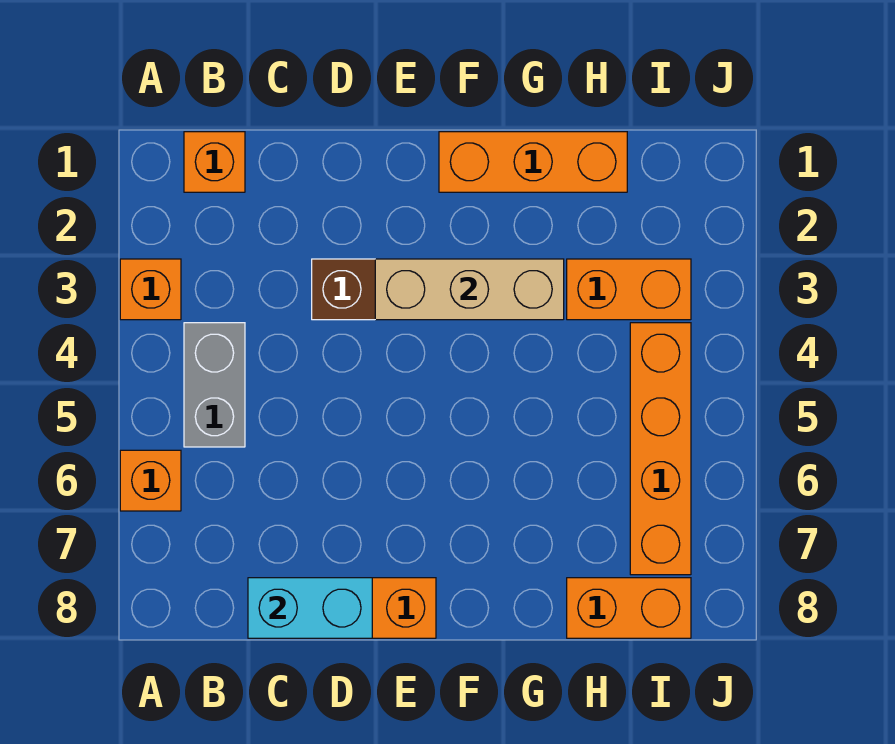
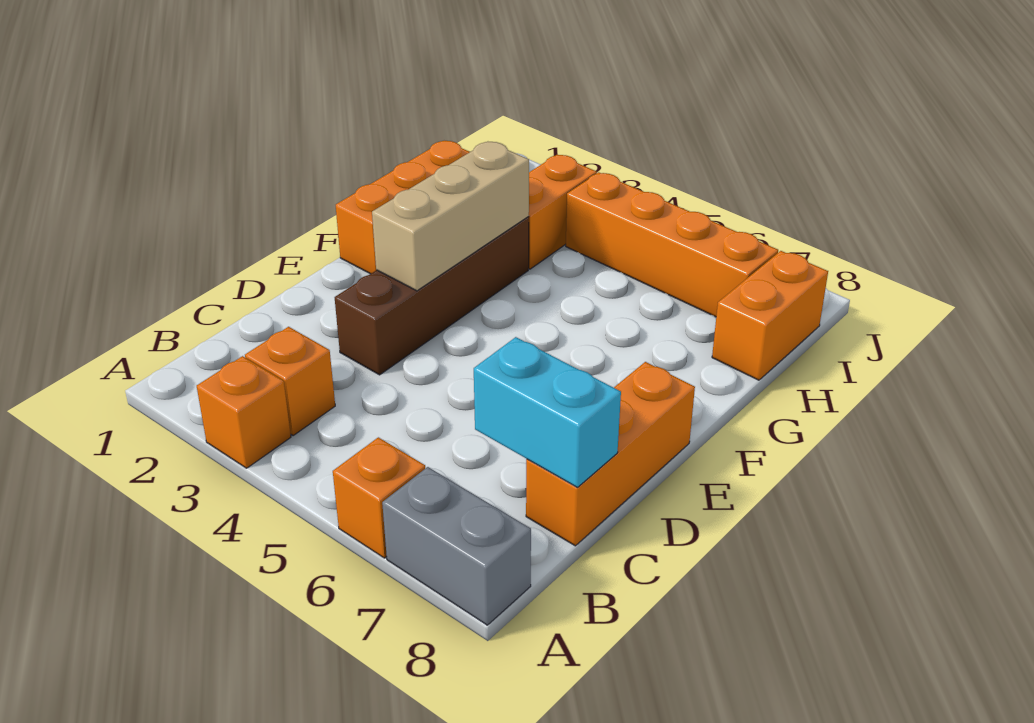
orange brick B1 level 1 -> orange brick B3 level 1
grey brick B4:B5 level 1 -> grey brick A7:A8 level 1
cyan brick C8:D8 level 2 -> cyan brick C7:C8 level 2

